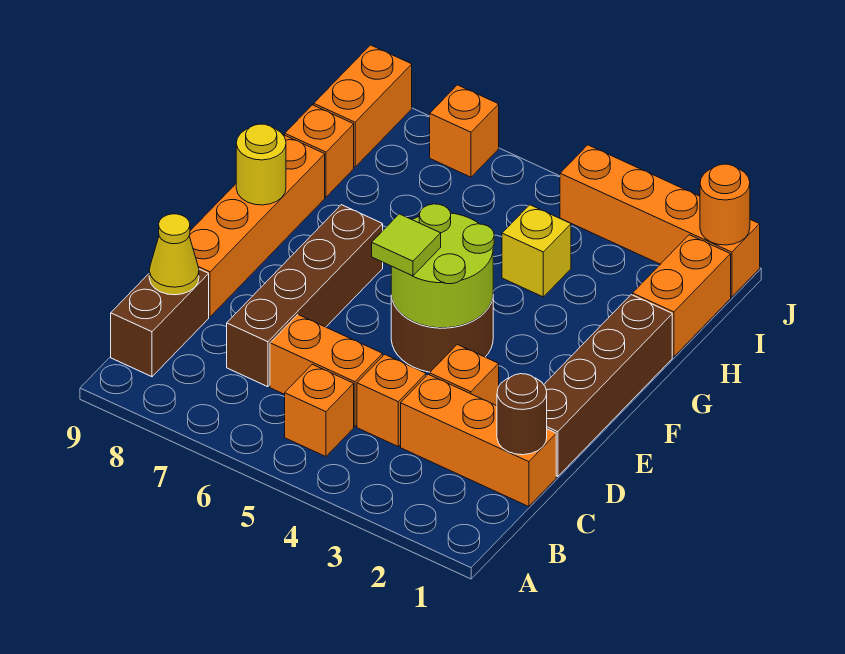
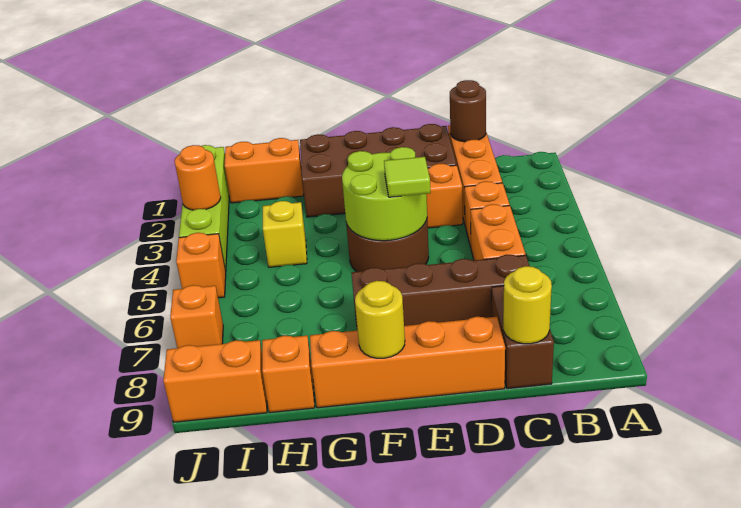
orange brick B5 level 1 -> orange brick J5 level 1
brown brick B9:C9 level 1 -> brown brick C8:C9 level 1
yellow cone C9 level 2 -> yellow round brick C9 level 2
brown brick D1:G1 level 1 -> brown brick D1:G2 level 1
orange brick J1:J4 level 1 -> lime brick J1:J4 level 1
orange round brick J1 level 2 -> orange round brick J3 level 2

